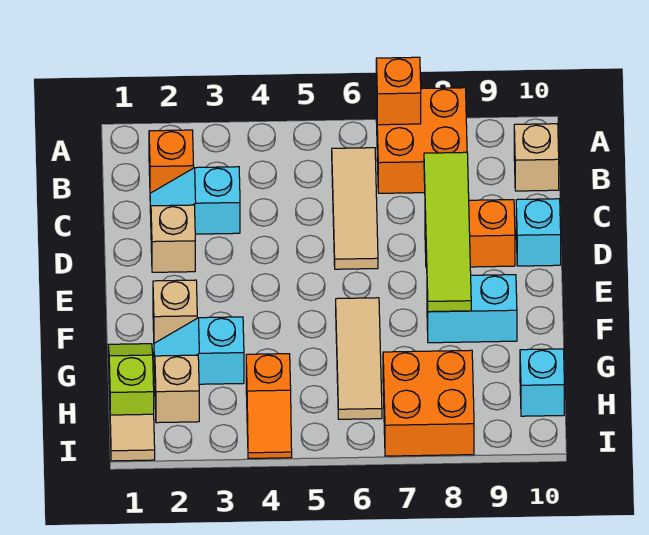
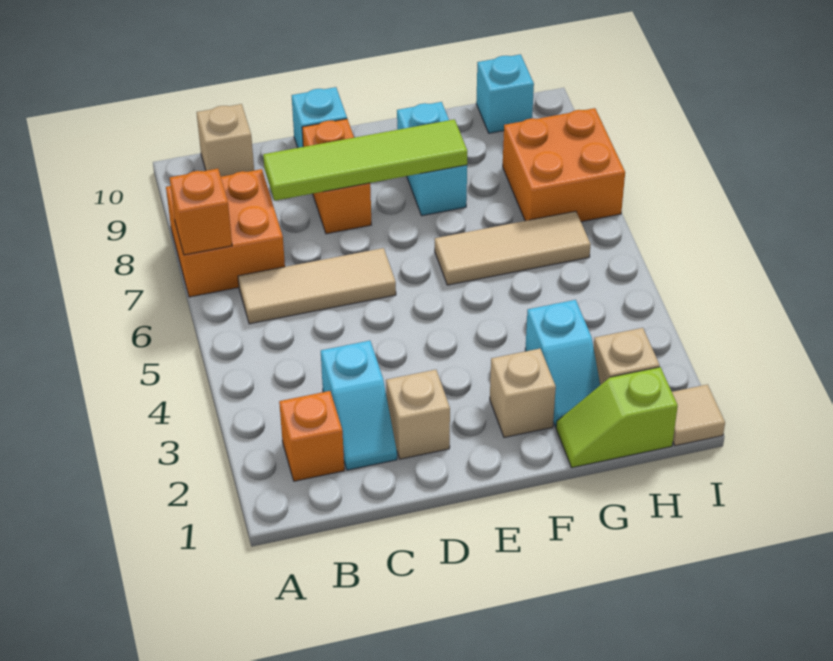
orange slope H4:I4 level 1 top H -> none

